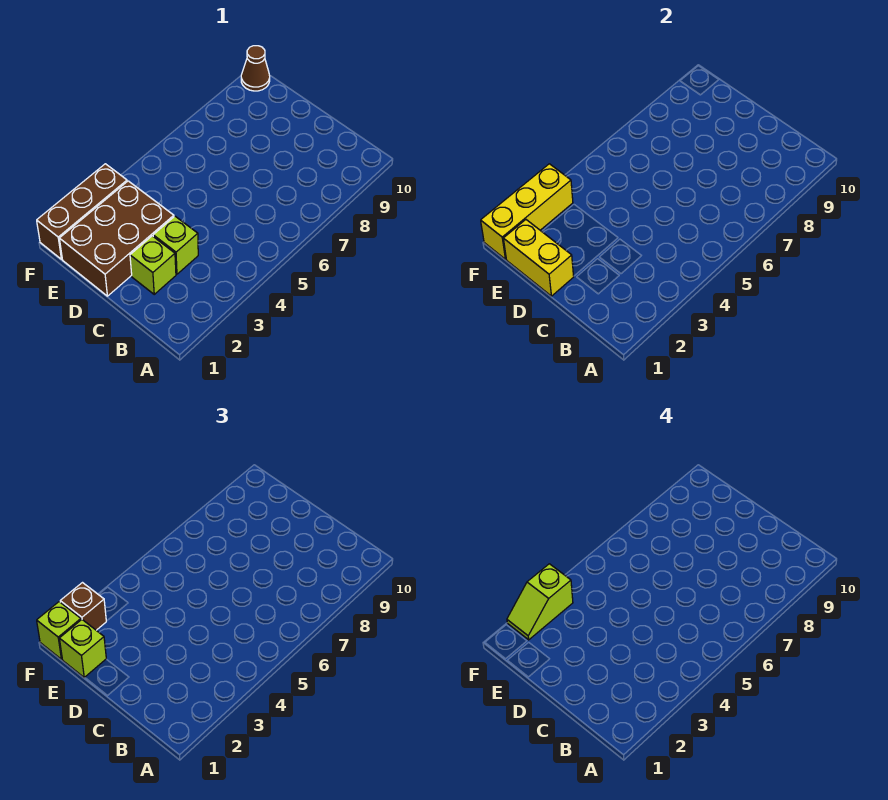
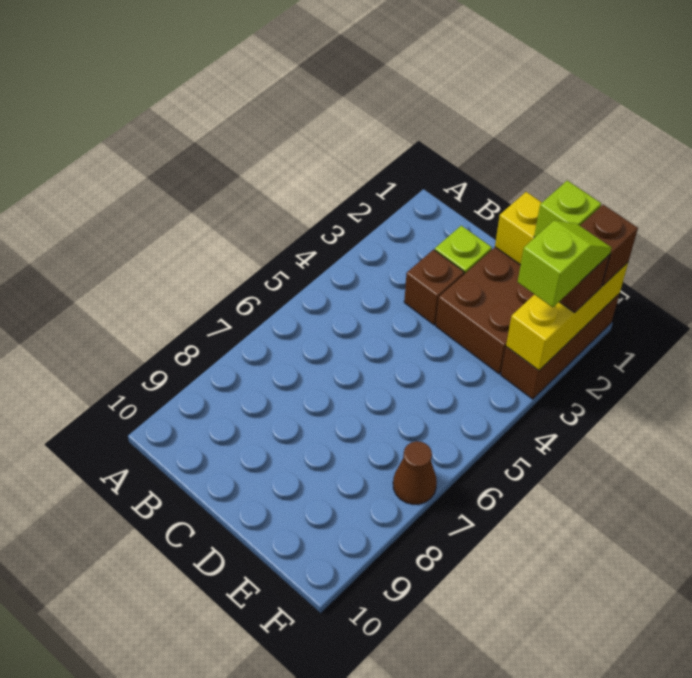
lime brick C3 level 1 -> brown brick C3 level 1
lime brick F1 level 3 -> brown brick F1 level 3
brown cone F10 level 1 -> brown cone F7 level 1

